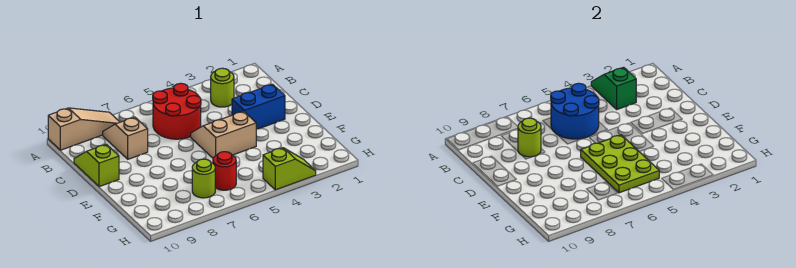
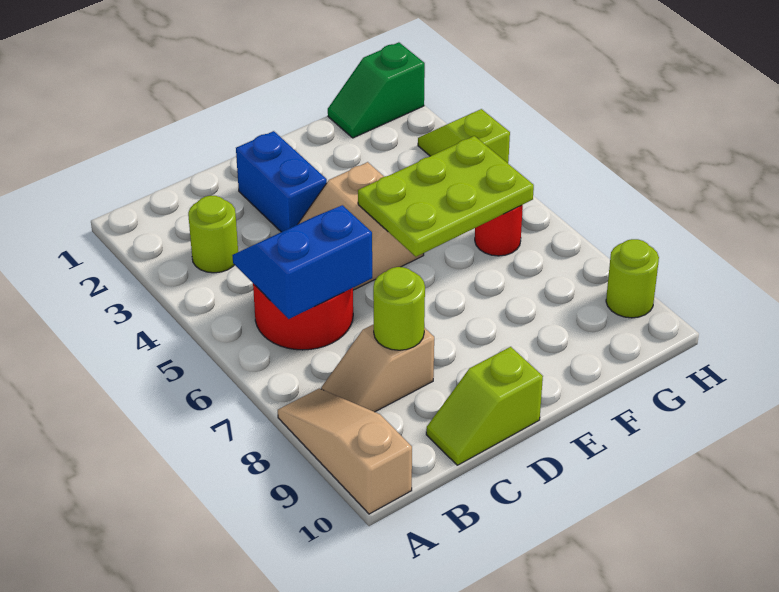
green slope A3:B3 level 2 top B -> green slope G1:H1 level 1 top H
blue round brick B5:C6 level 2 -> blue slope B5:C6 level 2 top 6
lime round brick G7 level 1 -> lime round brick H9 level 1

